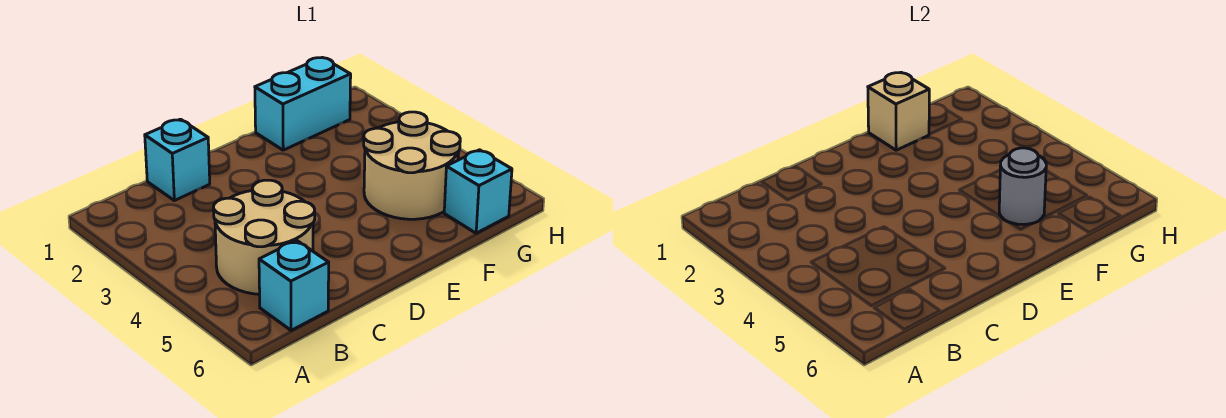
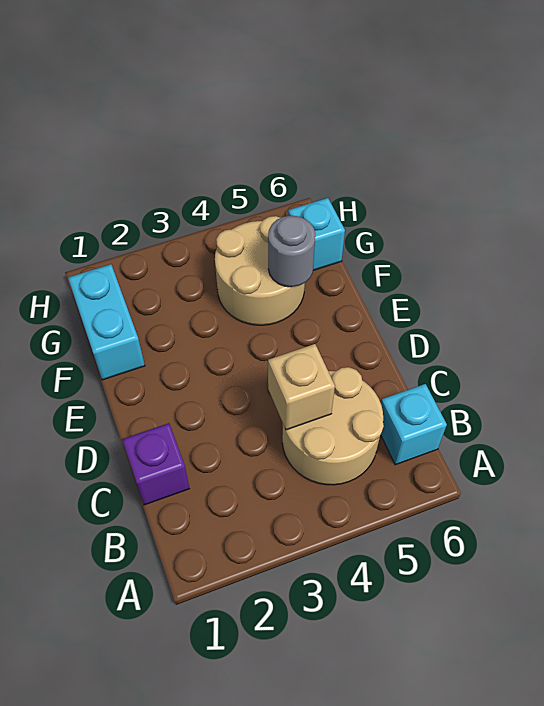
cyan brick C1 level 1 -> purple brick C1 level 1
tan brick F1 level 2 -> tan brick C4 level 2

